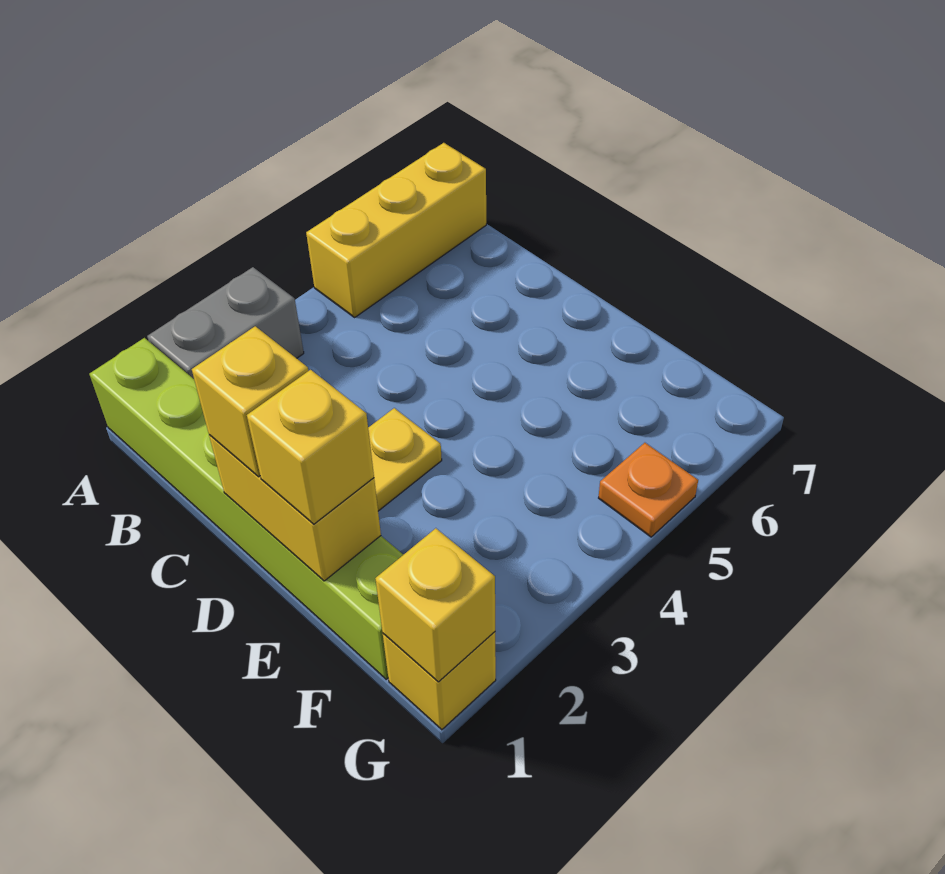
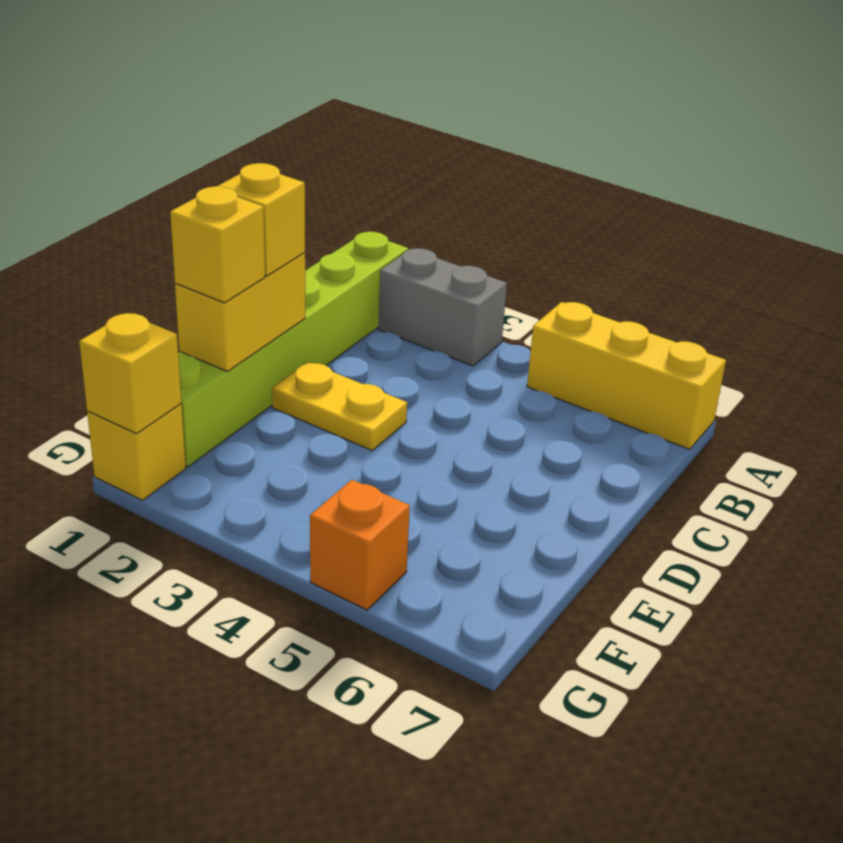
orange plate G5 level 1 -> orange brick G5 level 1

